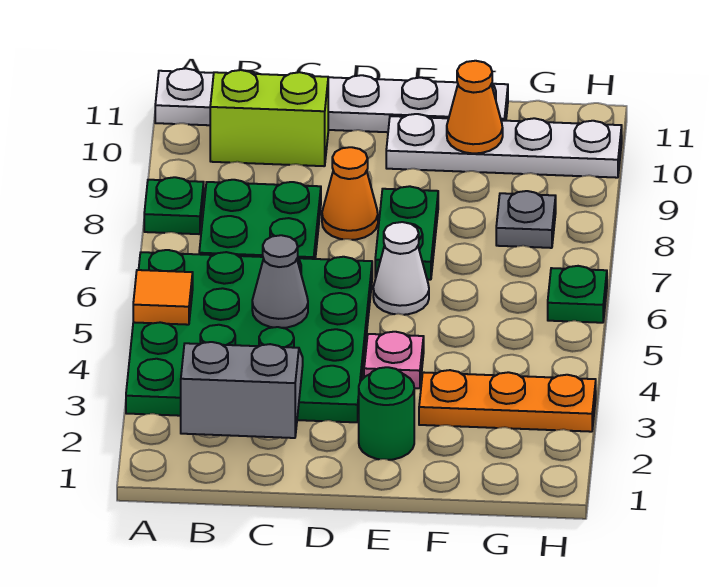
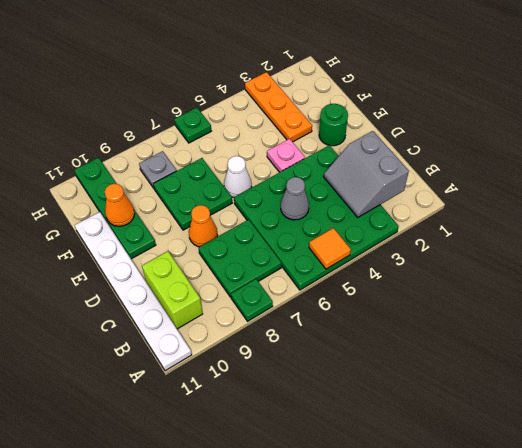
green plate E7:E8 level 1 -> green plate E7:F8 level 1
white plate E10:H10 level 1 -> green plate E10:H10 level 1

